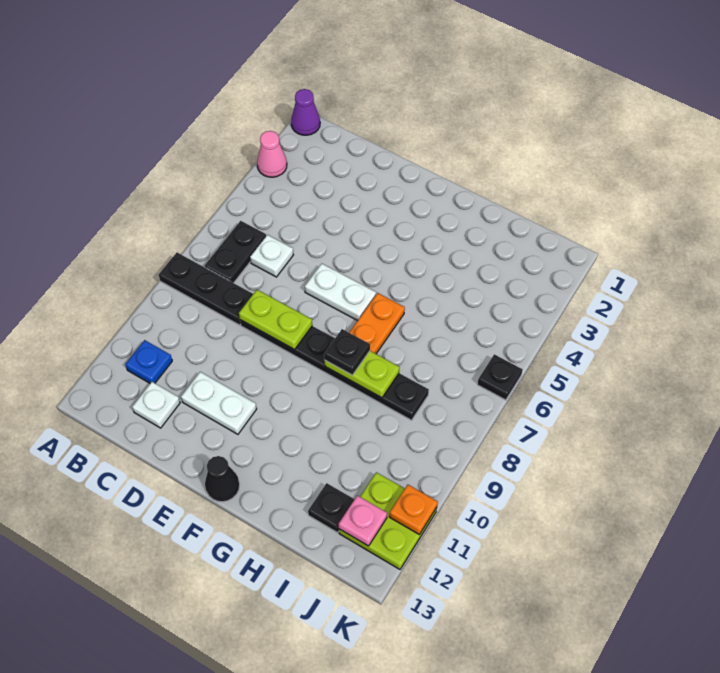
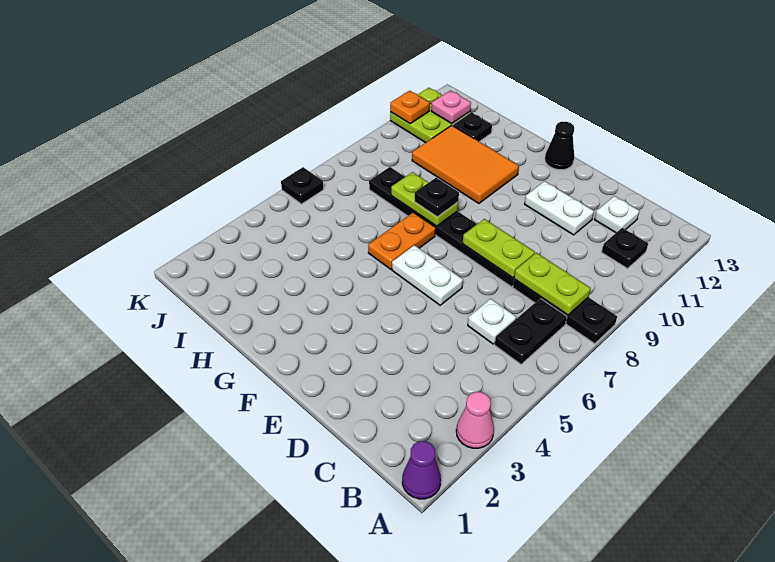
none -> lime plate B8:C8 level 2
blue plate B11 level 1 -> black plate B11 level 1
none -> orange tile G10:I11 level 1

